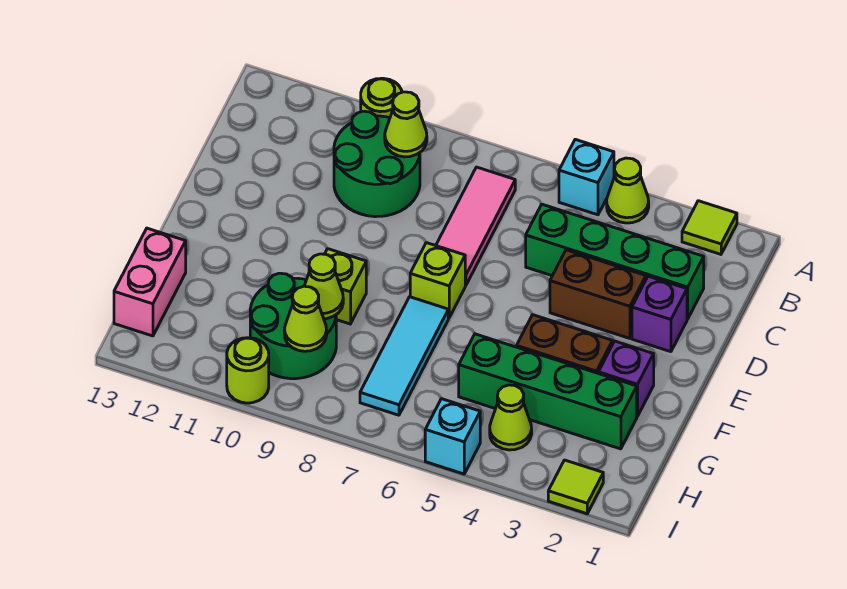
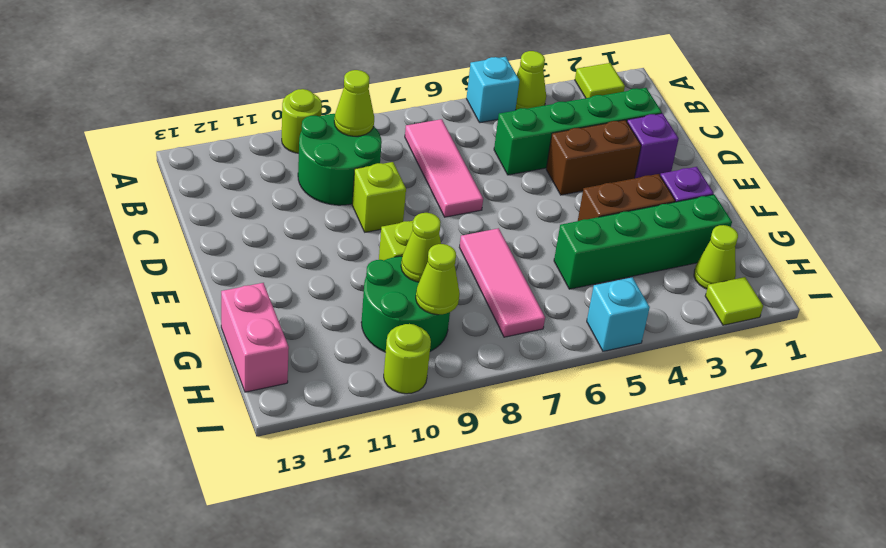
lime brick E7 level 1 -> lime brick D9 level 1
cyan tile F7:H7 level 1 -> pink tile F7:H7 level 1
lime cone H4 level 1 -> lime cone H2 level 1

